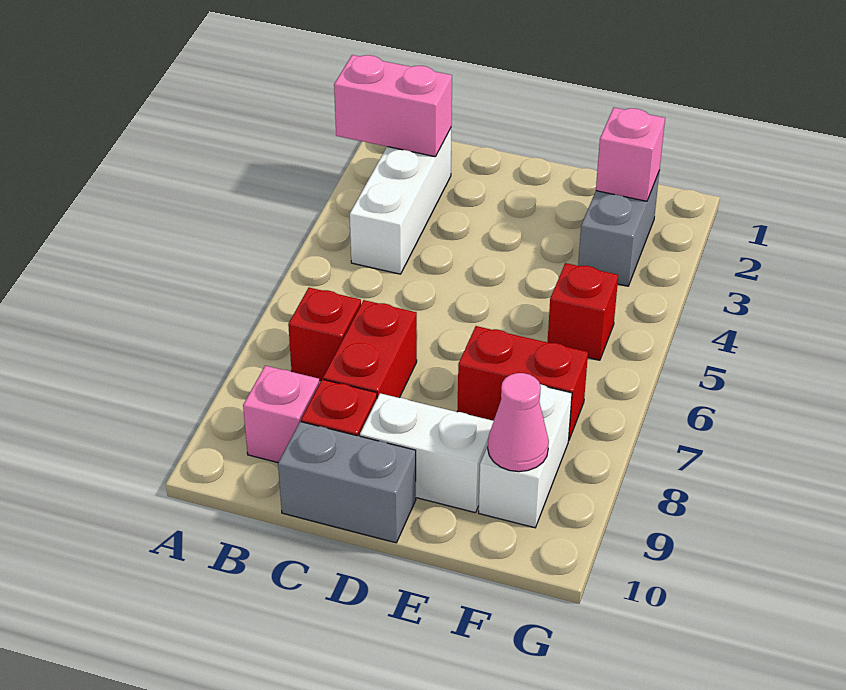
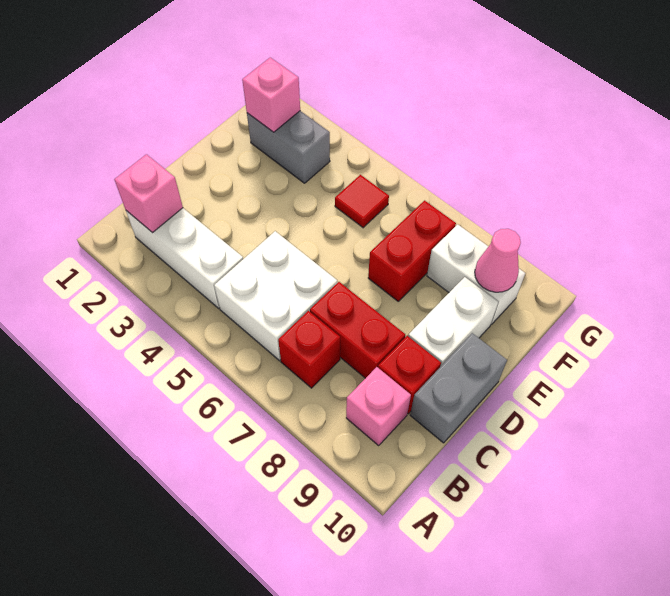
pink brick A2:B2 level 2 -> pink brick B2 level 2
none -> white brick B5:C6 level 1
red brick F5 level 1 -> red tile F5 level 1

